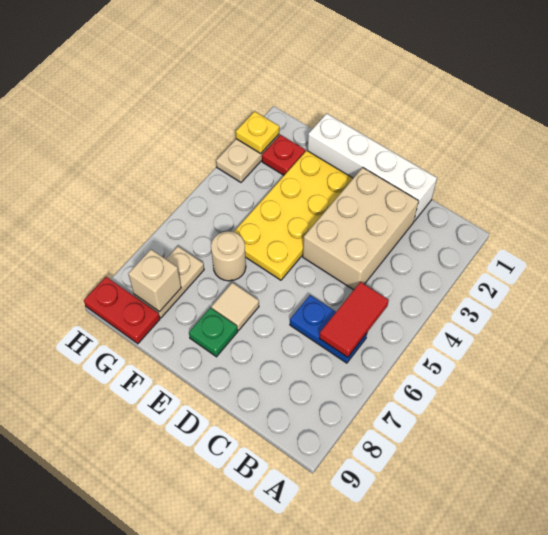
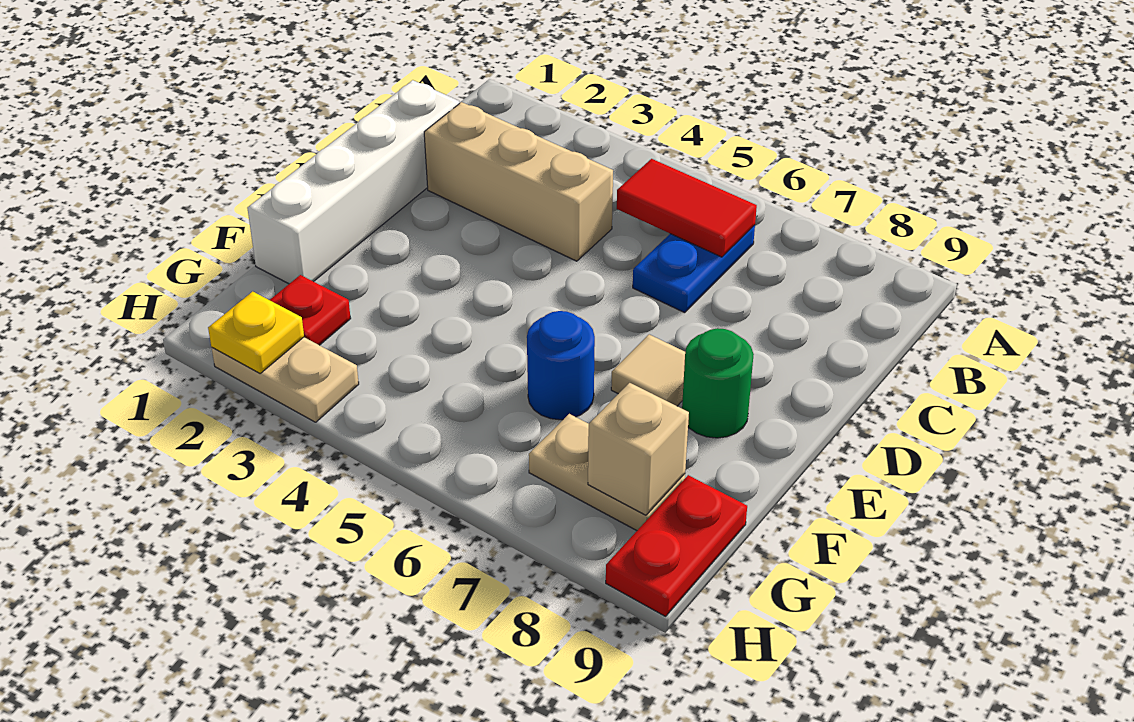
tan brick C2:D4 level 1 -> tan brick C2:C4 level 1
yellow plate E2:F5 level 1 -> none
green plate E8 level 1 -> green round brick E8 level 1
tan round brick F6 level 1 -> blue round brick F6 level 1

